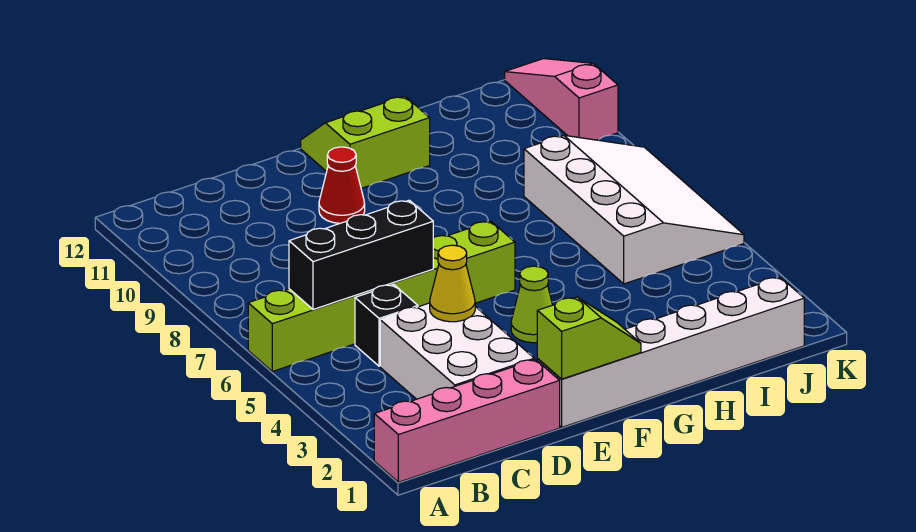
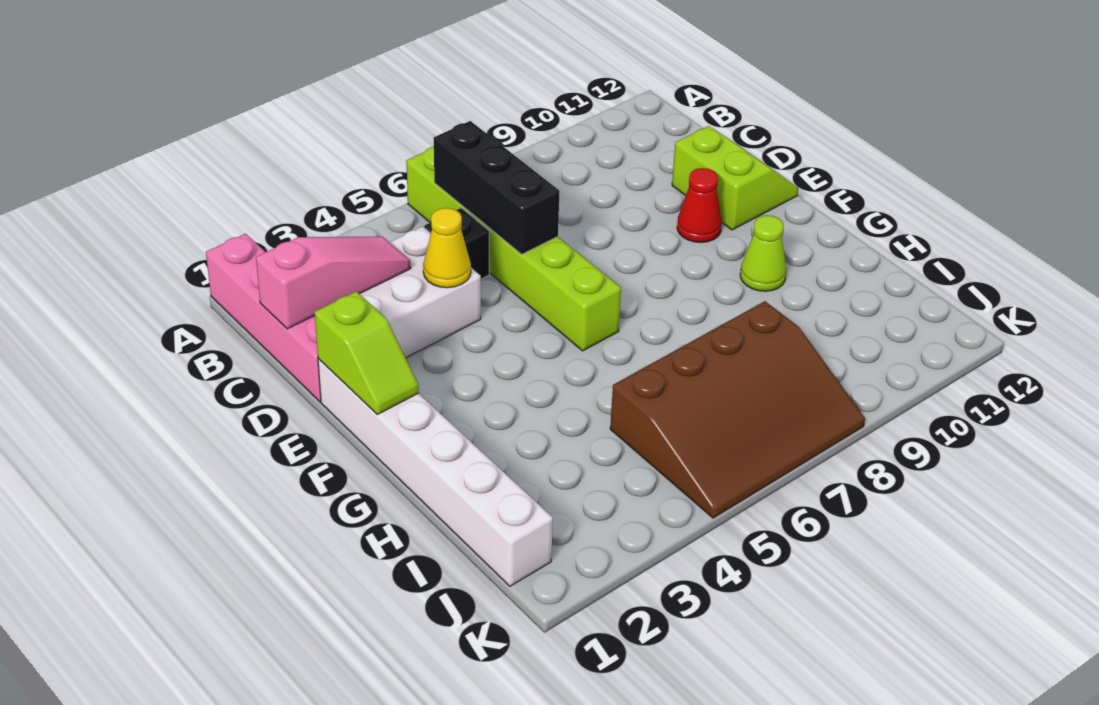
lime cone F4 level 1 -> lime cone G10 level 1
lime slope F11:G12 level 1 top 11 -> lime slope D11:E12 level 1 top 11
white slope I5:K8 level 1 top I -> brown slope I5:K8 level 1 top I
pink slope K10:K12 level 1 top 10 -> pink slope C1:C3 level 2 top 1

